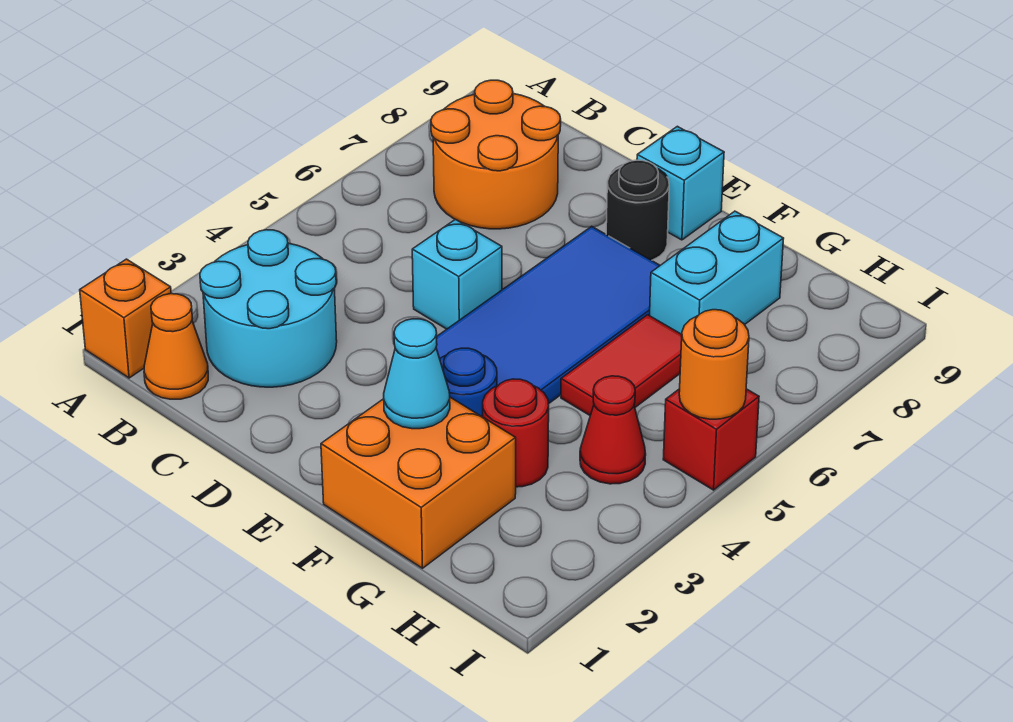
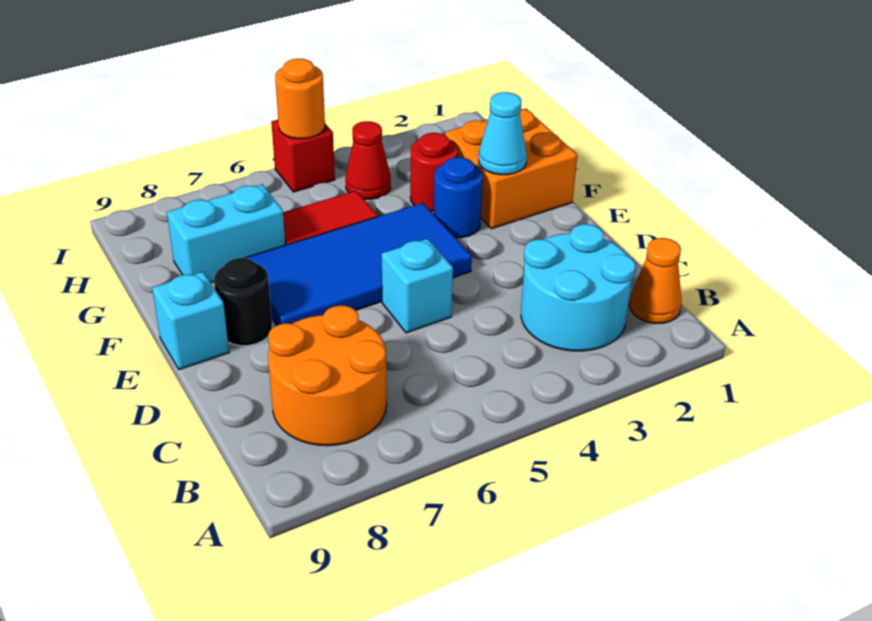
orange brick A1 level 1 -> none

